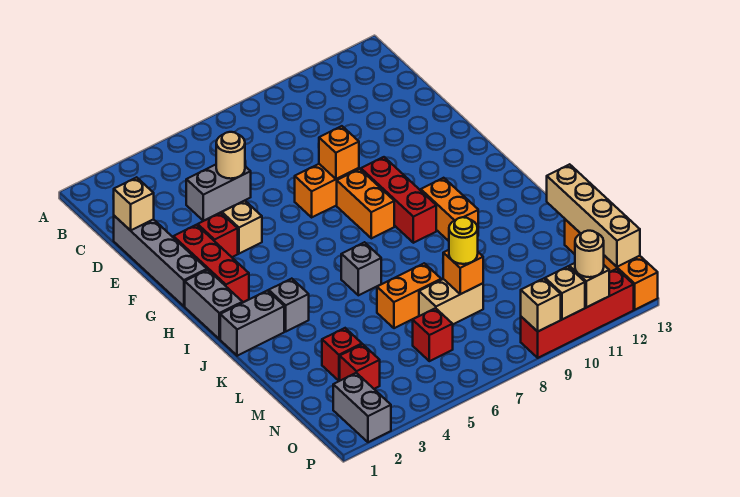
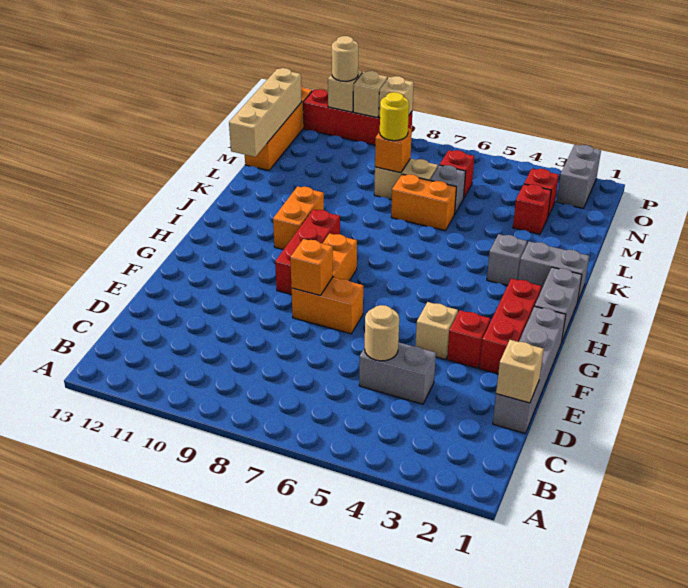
grey brick J6 level 1 -> grey brick M6 level 1

